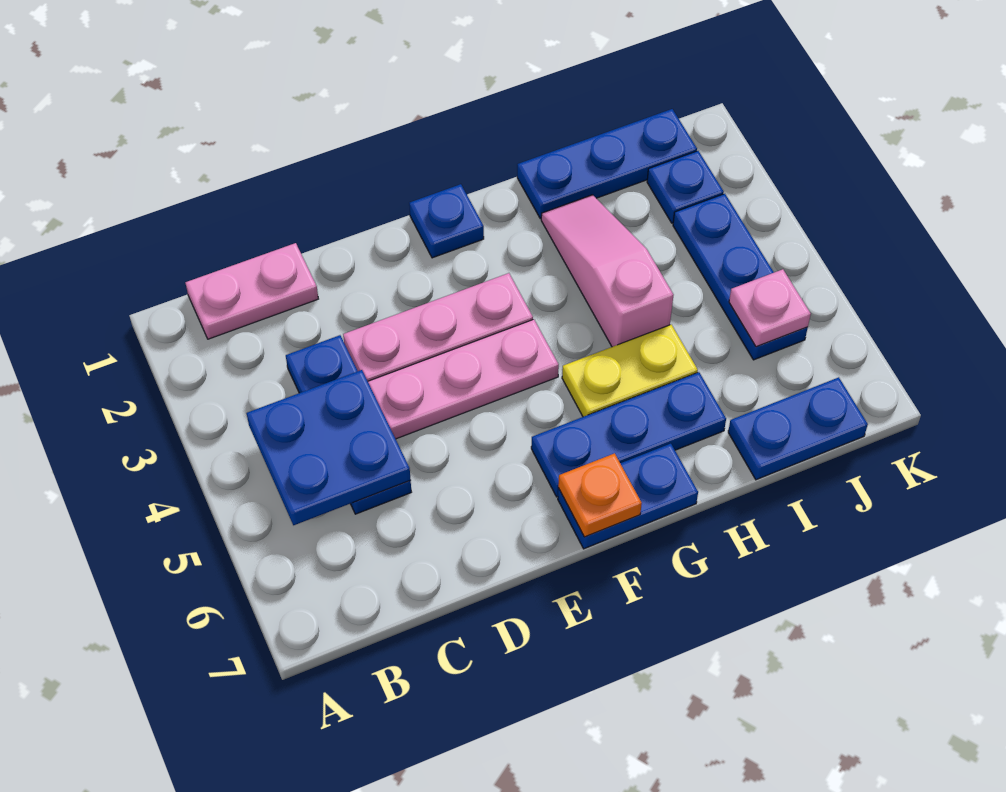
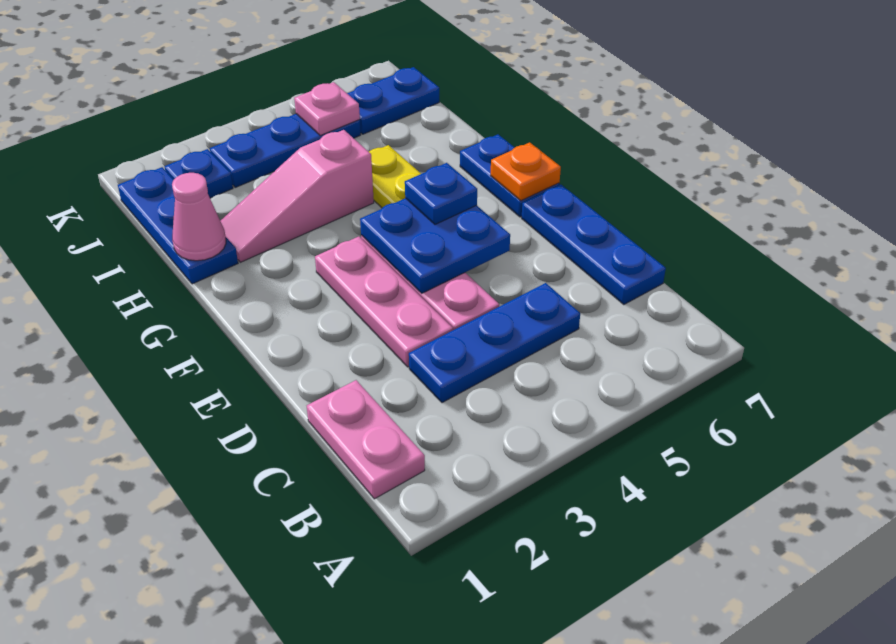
blue plate B4:C5 level 2 -> blue plate E4:F5 level 2
blue plate F1 level 1 -> blue plate F5 level 3
blue plate F6:H6 level 1 -> blue plate C7:E7 level 1
none -> pink cone H1 level 2
blue plate I7:J7 level 1 -> blue plate J6:J7 level 1

